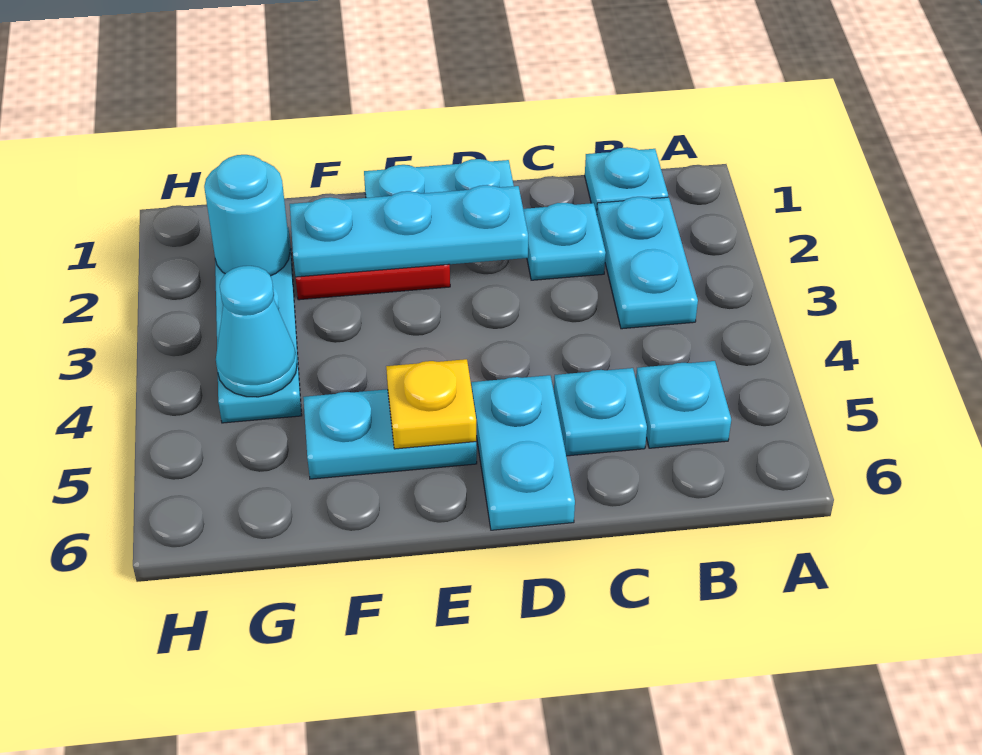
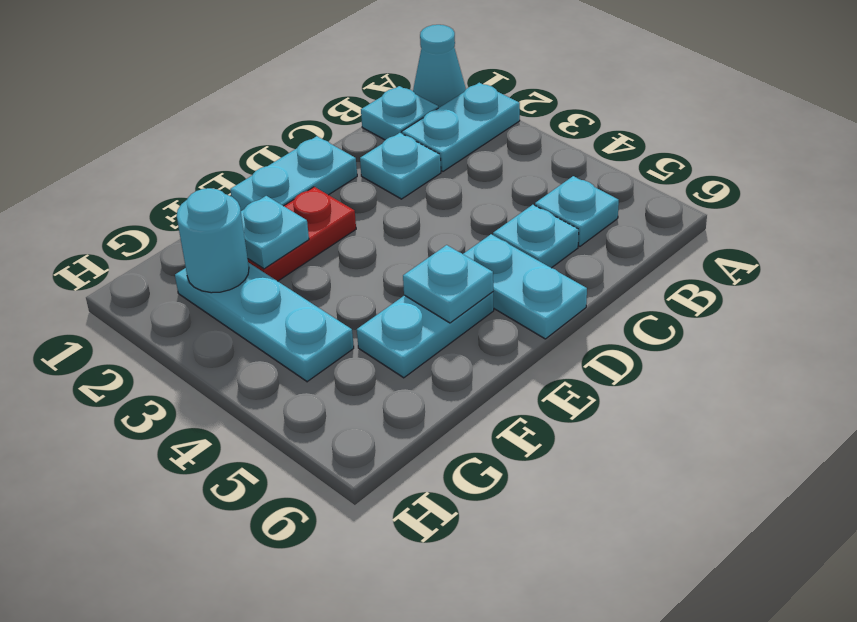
cyan plate B2:B3 level 1 -> cyan plate A2:B2 level 1
cyan plate D2:F2 level 2 -> cyan plate F2 level 2
yellow plate E5 level 2 -> cyan plate E5 level 2
cyan cone G4 level 2 -> cyan cone A1 level 1

